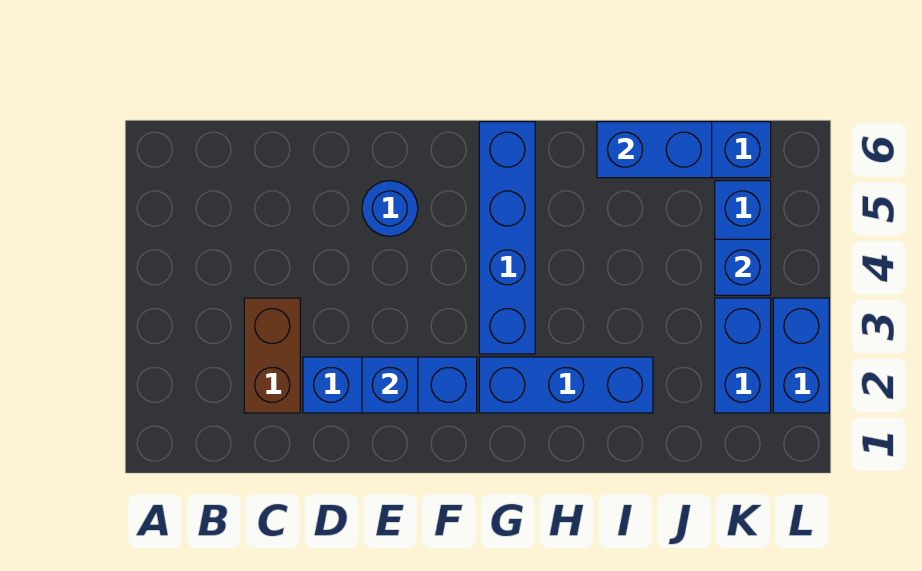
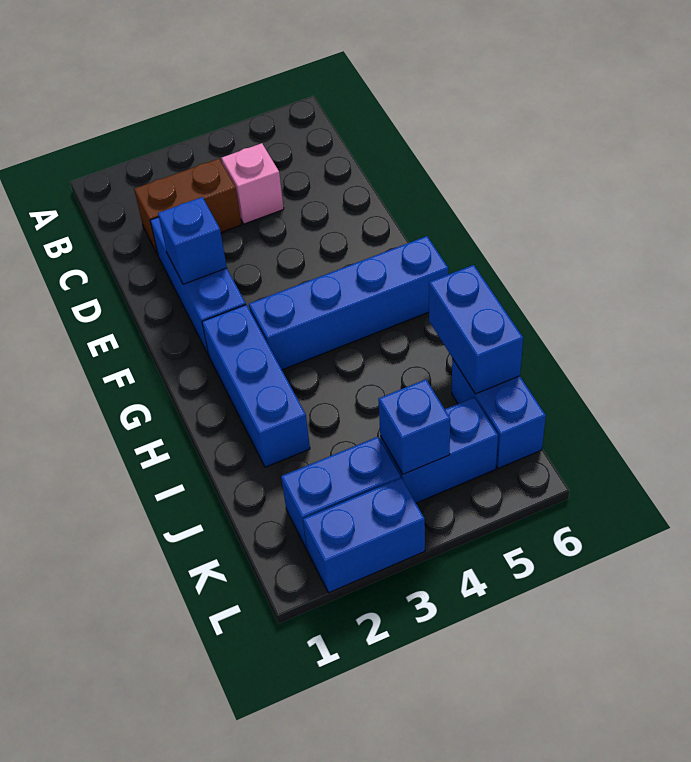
none -> pink brick C4 level 1
blue round brick E5 level 1 -> none

